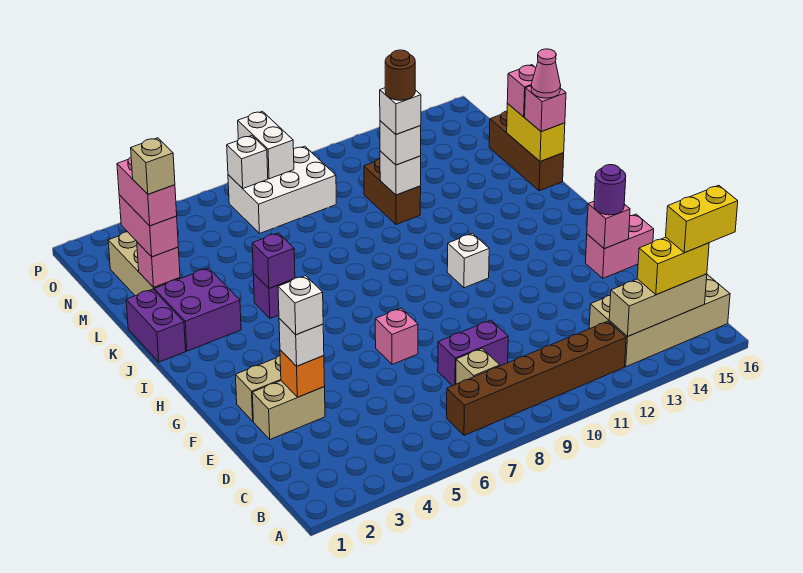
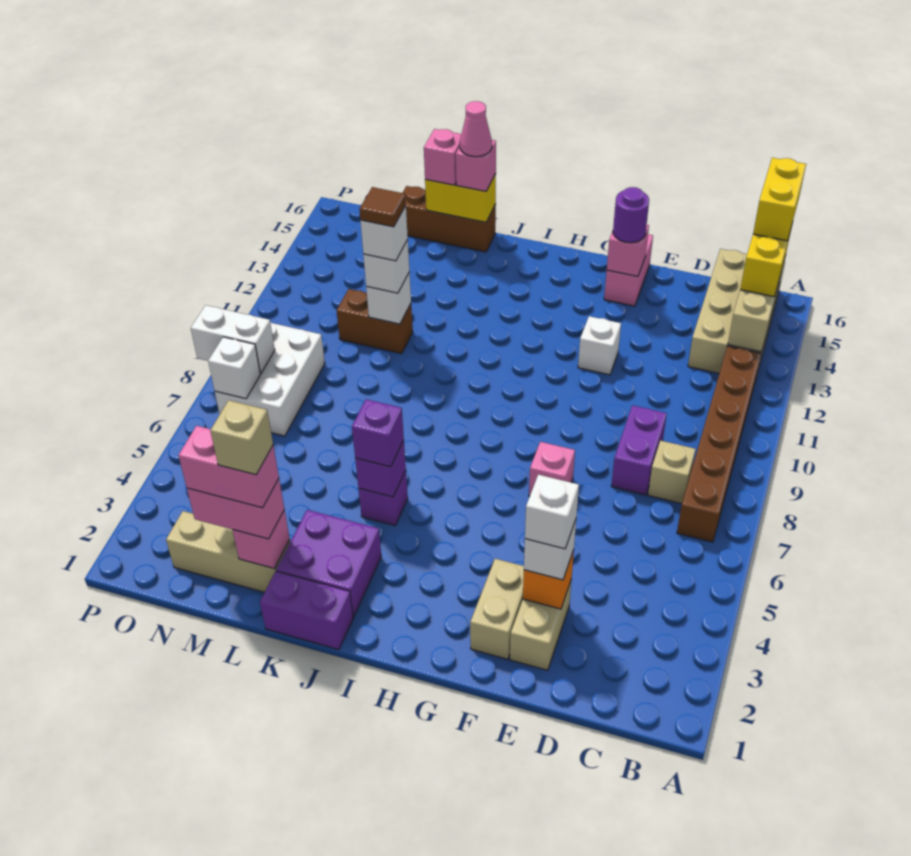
white brick H11 level 1 -> white brick F12 level 1
none -> purple brick J5 level 3
brown round brick L11 level 5 -> brown tile L11 level 5

